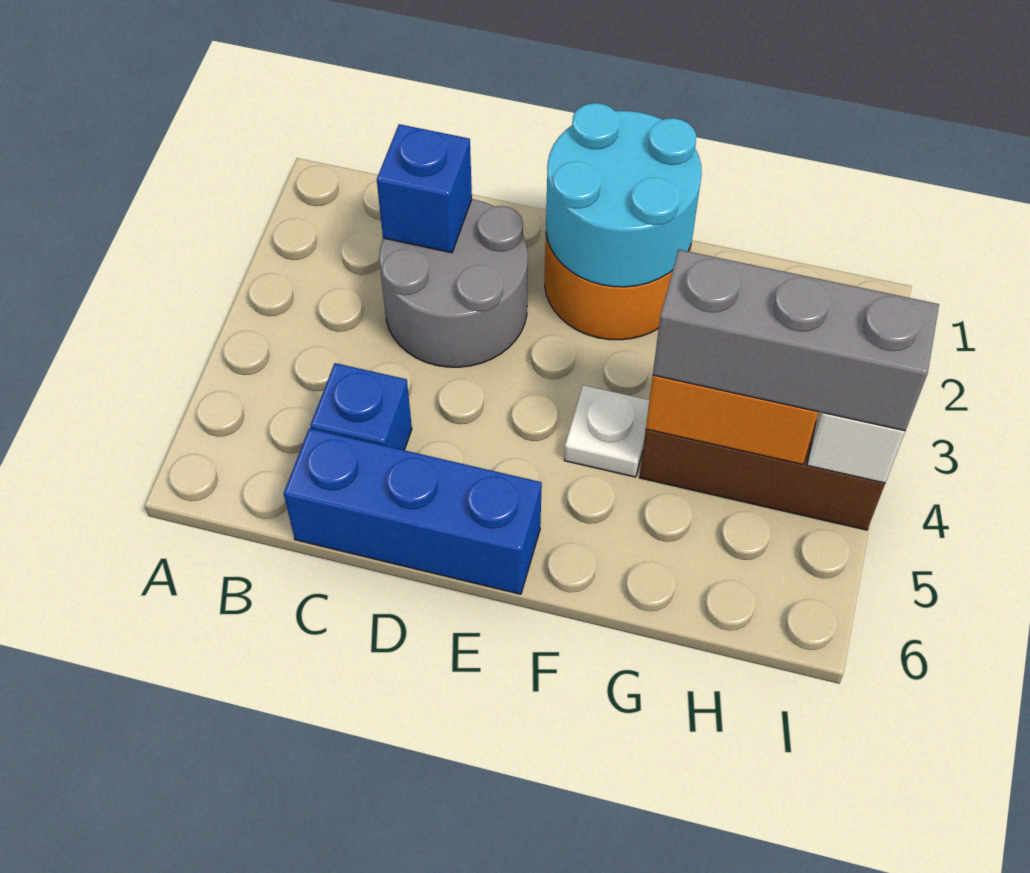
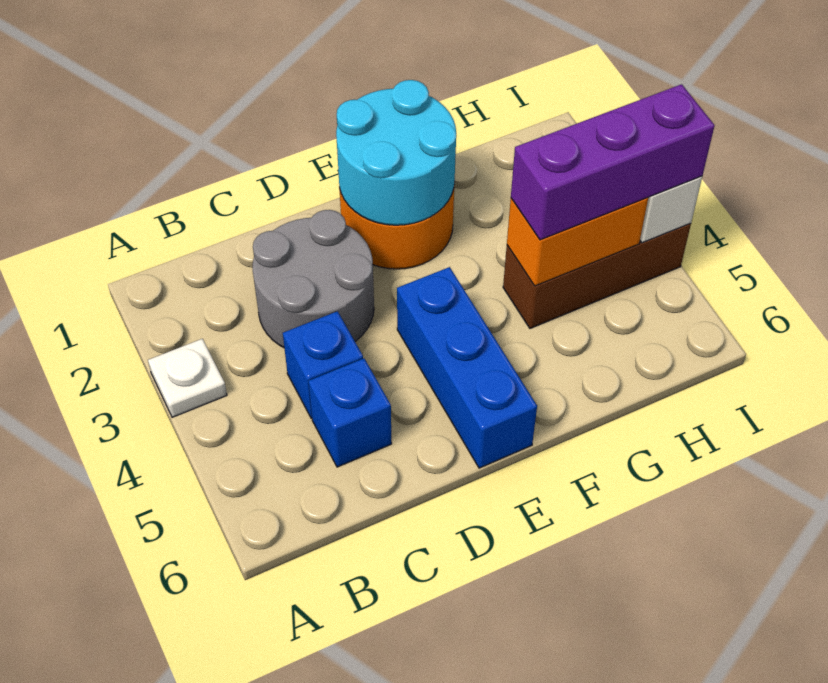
blue brick C2 level 2 -> blue brick C4 level 1
blue brick C6:E6 level 1 -> blue brick E4:E6 level 1
white plate F4 level 1 -> white plate A3 level 1
grey brick G4:I4 level 3 -> purple brick G4:I4 level 3

